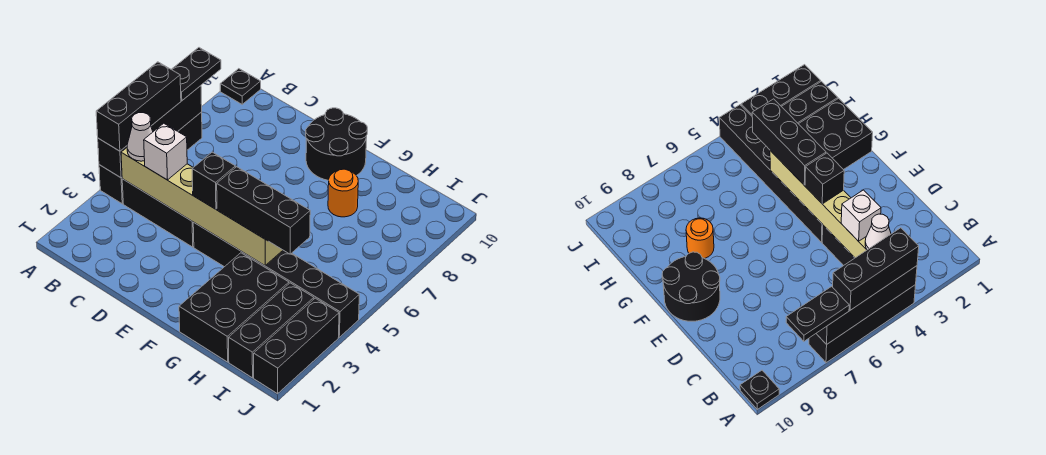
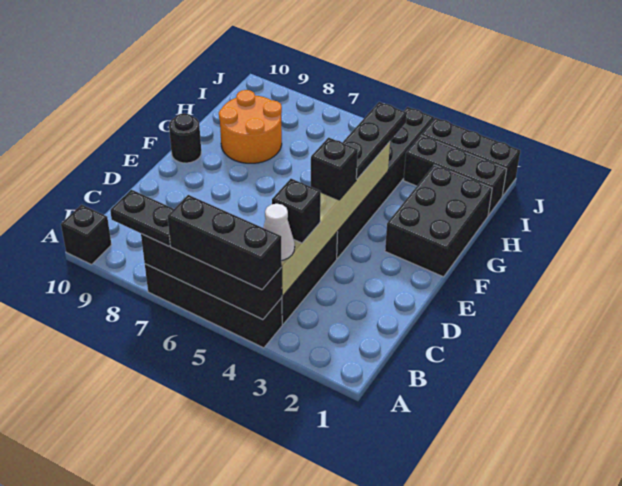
black plate A10 level 1 -> black brick A10 level 1
white brick C4 level 3 -> black brick C4 level 3
black round brick E9:F10 level 1 -> black round brick F10 level 1
black brick F4:H4 level 3 -> black plate F4:H4 level 3
black brick G1:H3 level 1 -> black brick F1:H2 level 1
orange round brick G8 level 1 -> orange round brick G8:H9 level 1

